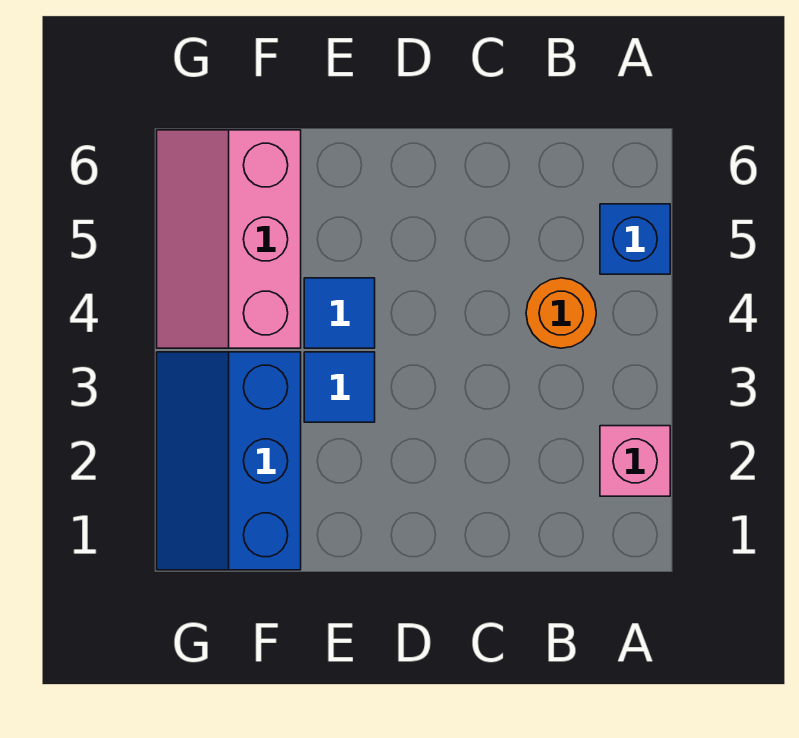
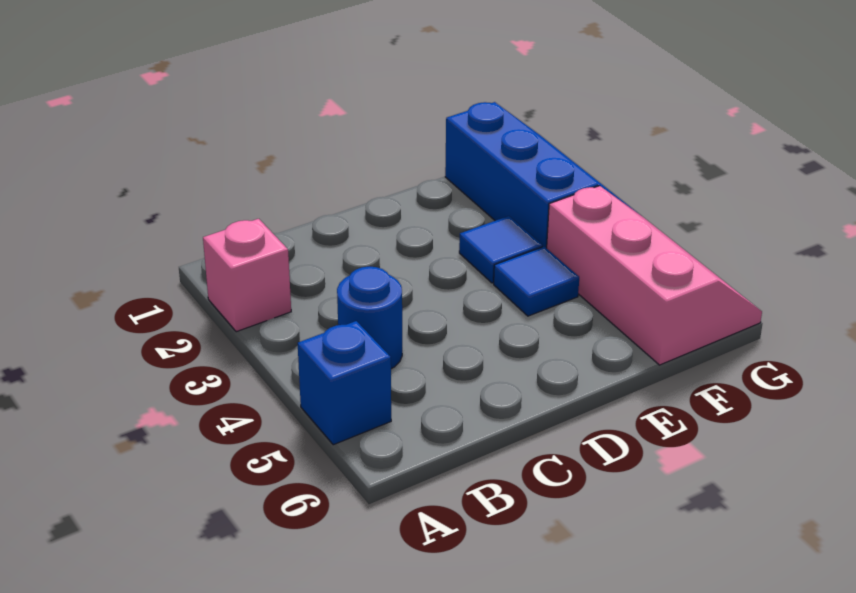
orange round brick B4 level 1 -> blue round brick B4 level 1

